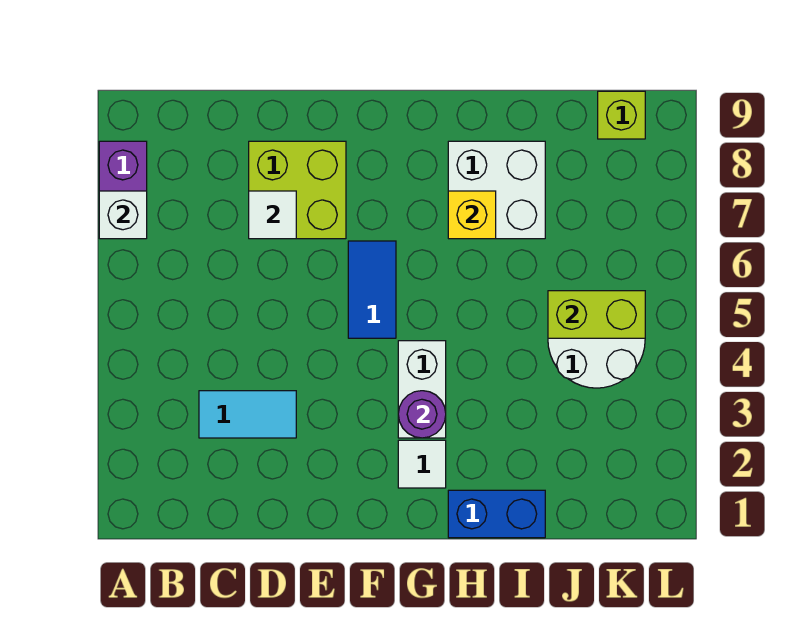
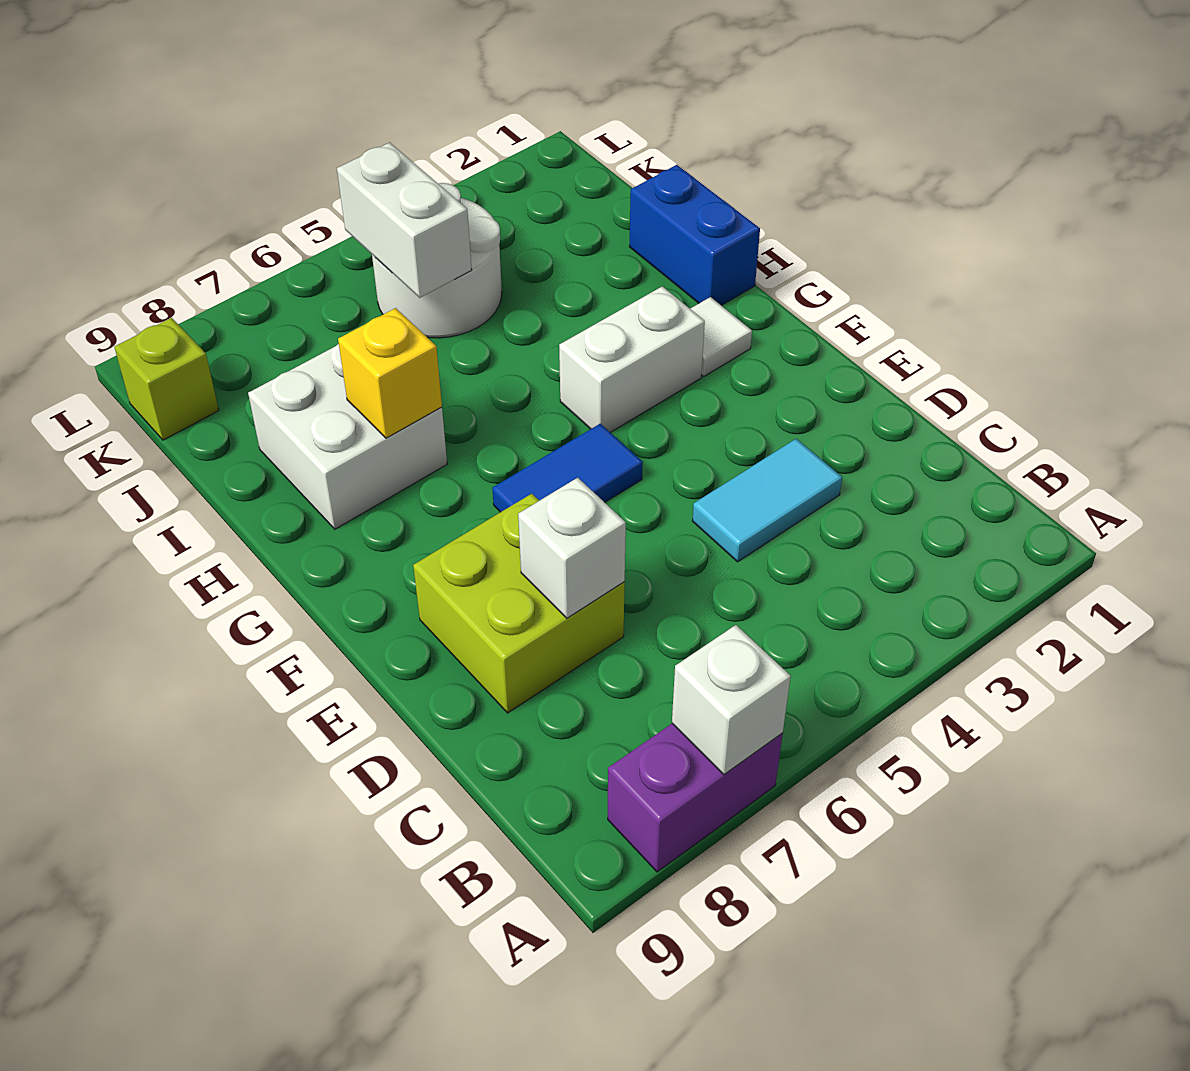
cyan tile C3:D3 level 1 -> cyan tile D3:D4 level 1
white tile D7 level 2 -> white brick D7 level 2
purple round brick G3 level 2 -> none
lime brick J5:K5 level 2 -> white brick J5:K5 level 2

